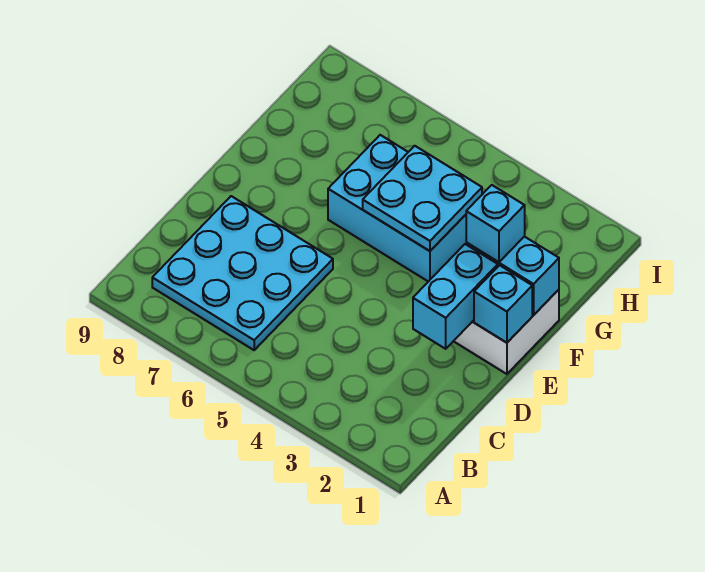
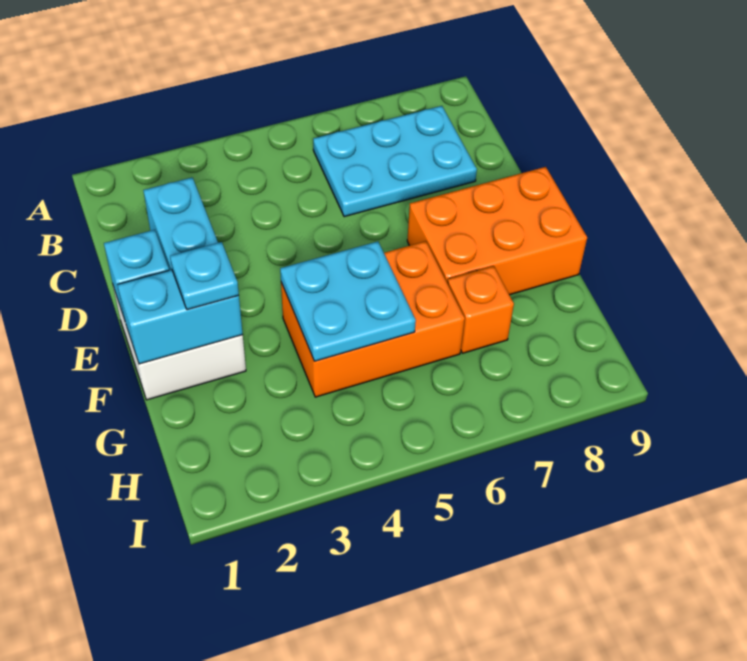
cyan plate B6:D8 level 1 -> cyan plate B6:C8 level 1
none -> orange brick E7:F9 level 1
cyan brick F2 level 3 -> cyan plate F2 level 3
cyan brick F4:G6 level 1 -> orange brick F4:G6 level 1
none -> orange brick G7 level 1

